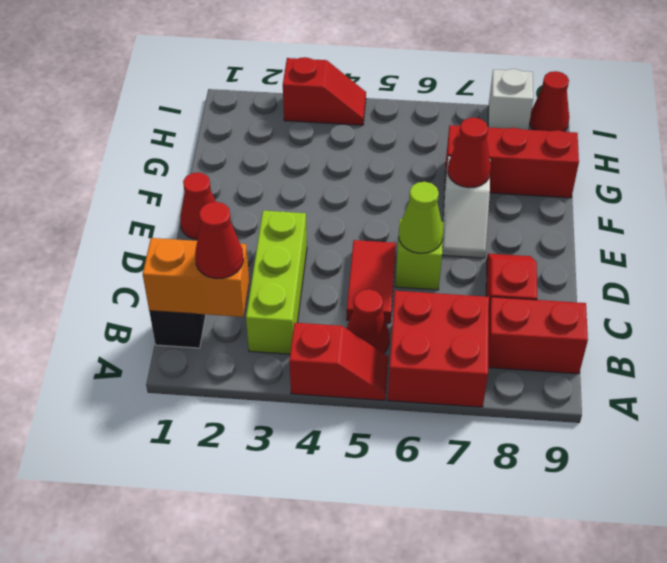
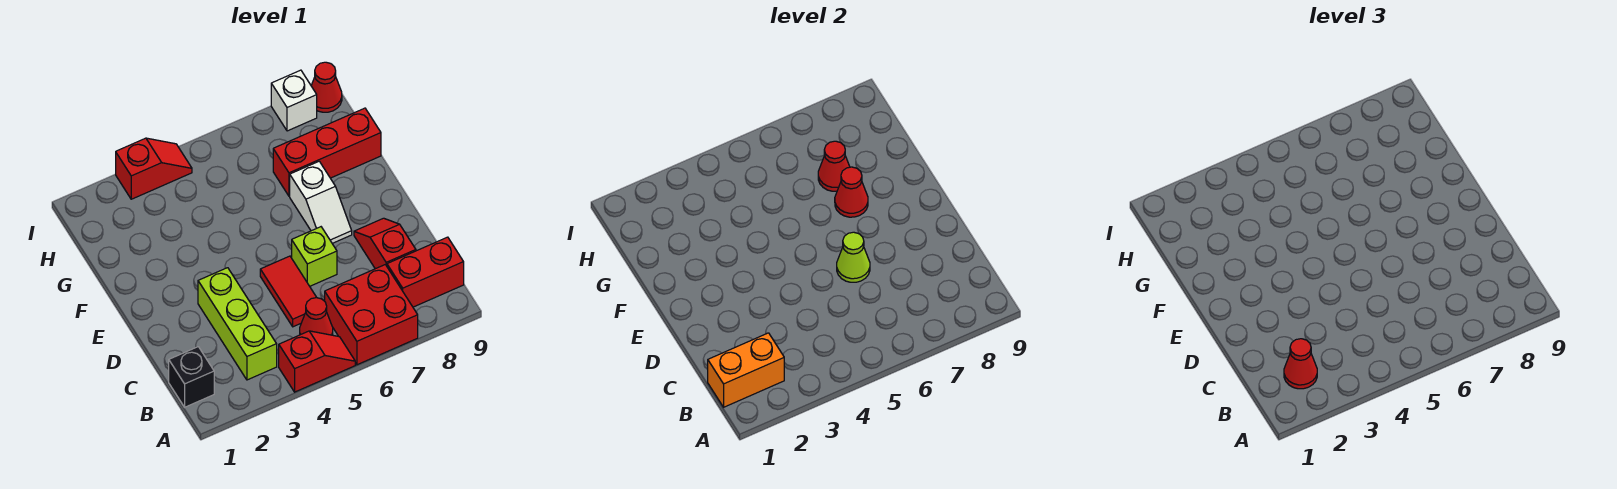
red cone E1 level 1 -> red cone G7 level 2

